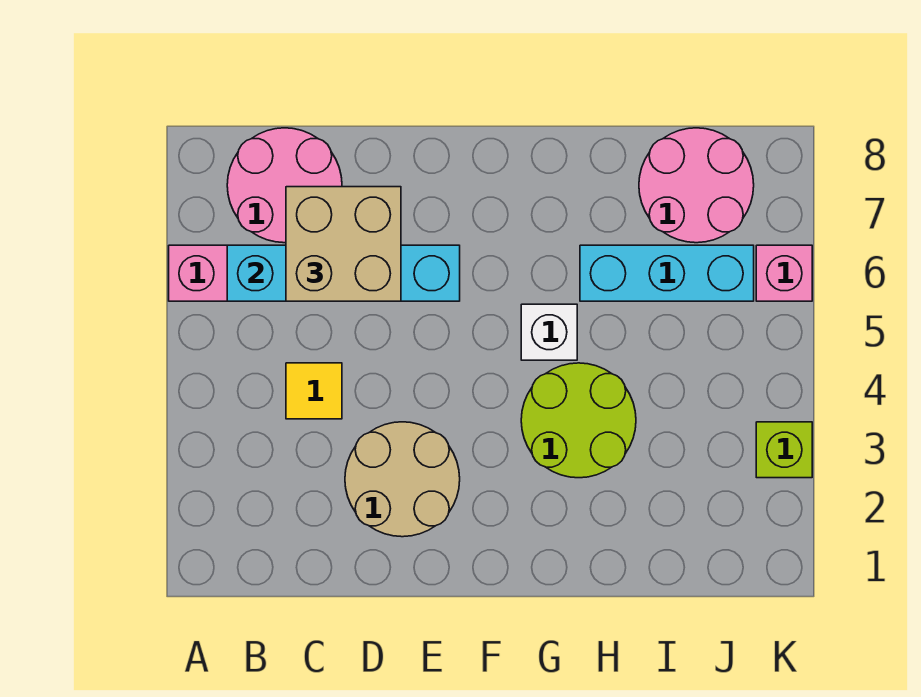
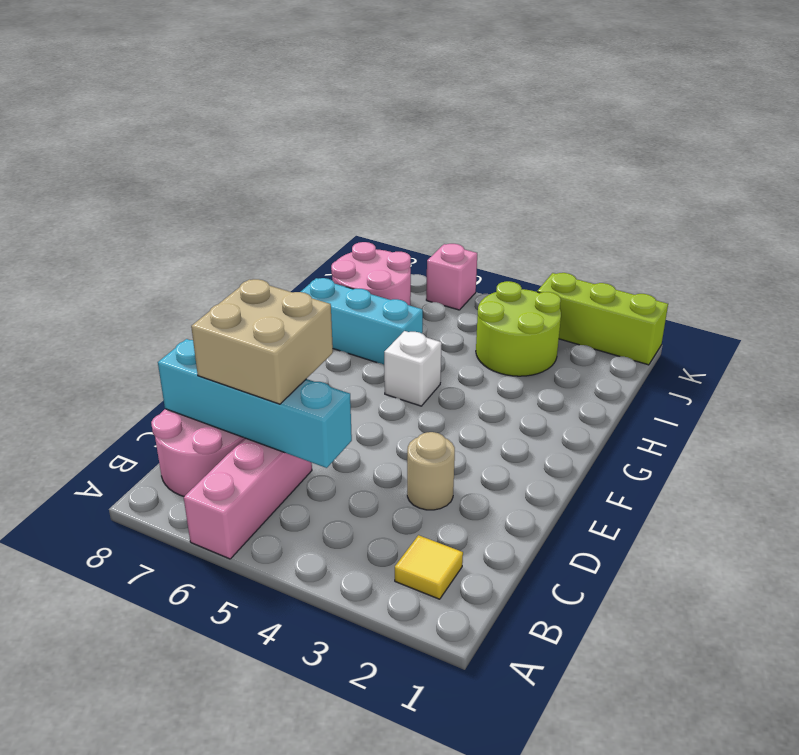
cyan brick B6:E6 level 2 -> cyan brick C5:C8 level 2
yellow tile C4 level 1 -> yellow tile B2 level 1
tan round brick D2:E3 level 1 -> tan round brick D3 level 1
lime round brick G3:H4 level 1 -> lime round brick I3:J4 level 1
cyan brick H6:J6 level 1 -> cyan brick H6:H8 level 1
lime brick K3 level 1 -> lime brick K1:K3 level 1

